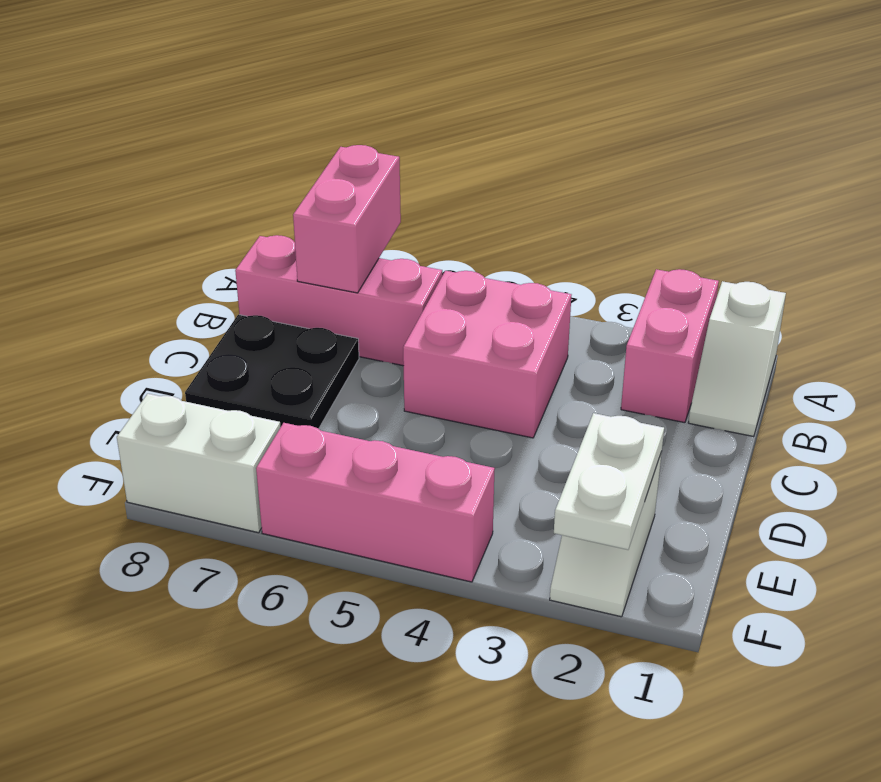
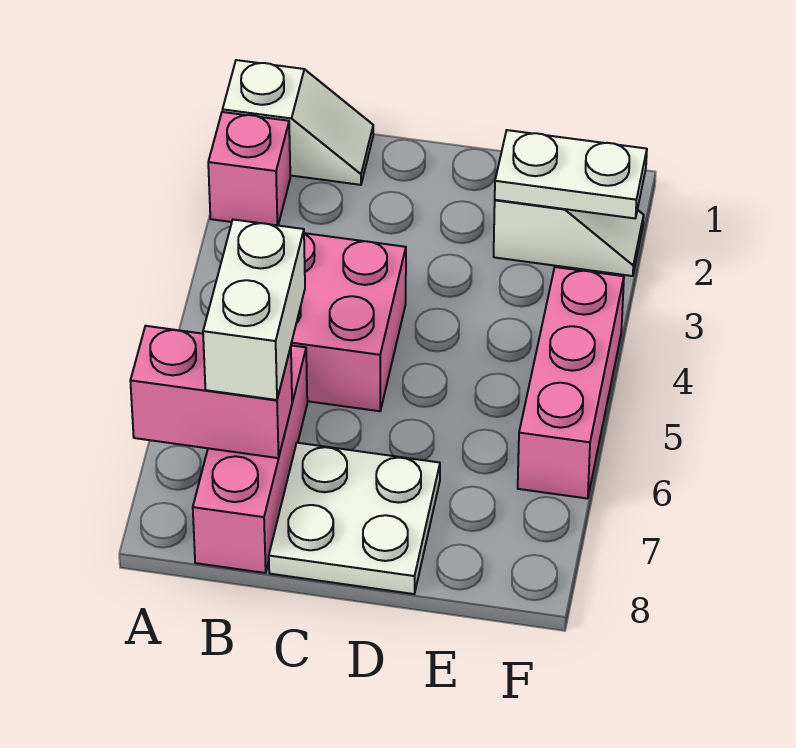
pink brick A2:B2 level 1 -> pink brick A2 level 1
black plate C7:D8 level 1 -> white plate C7:D8 level 1
white brick F7:F8 level 1 -> white brick B6:B7 level 3

